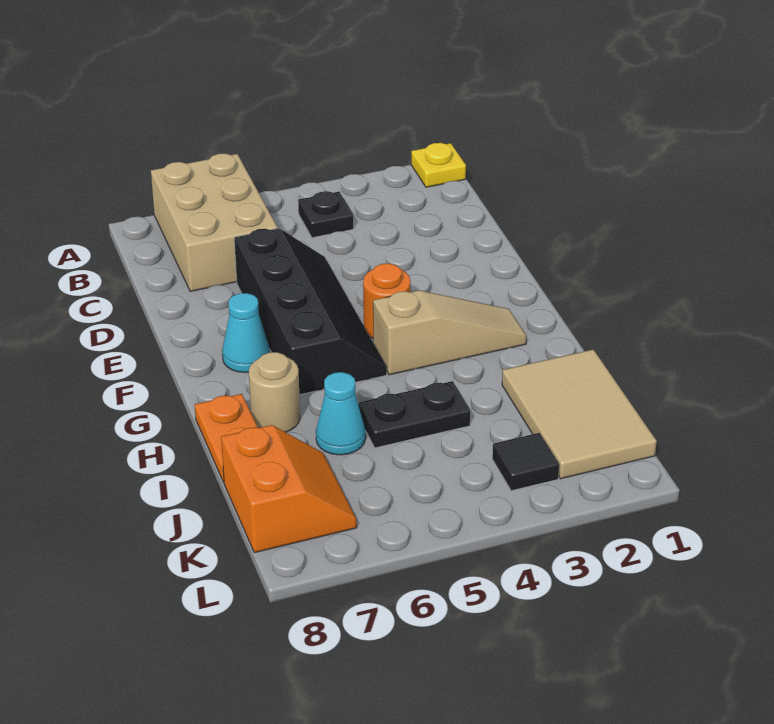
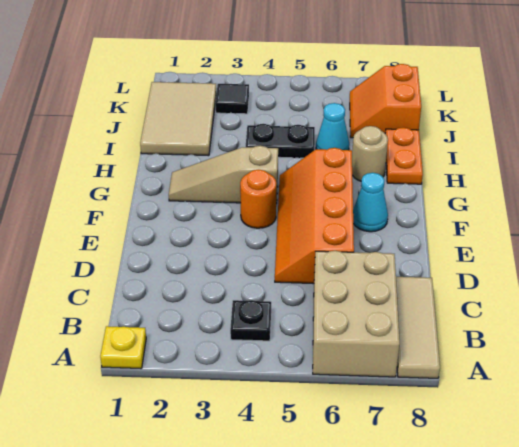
none -> tan tile A8:C8 level 1
black slope D5:G6 level 1 top 6 -> orange slope D5:G6 level 1 top 6

